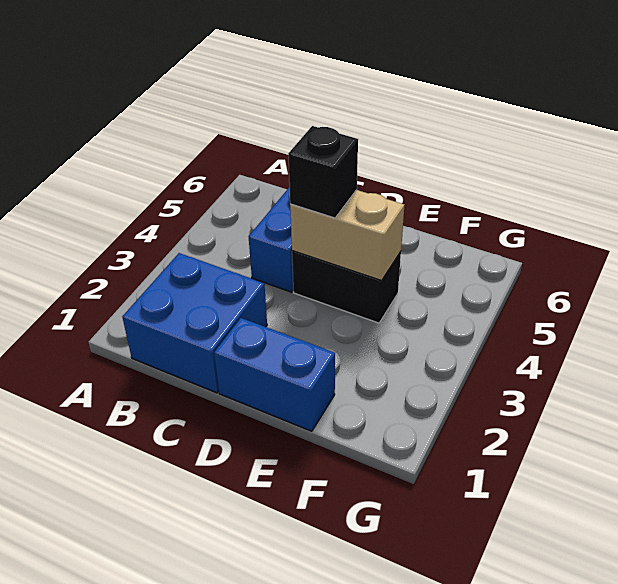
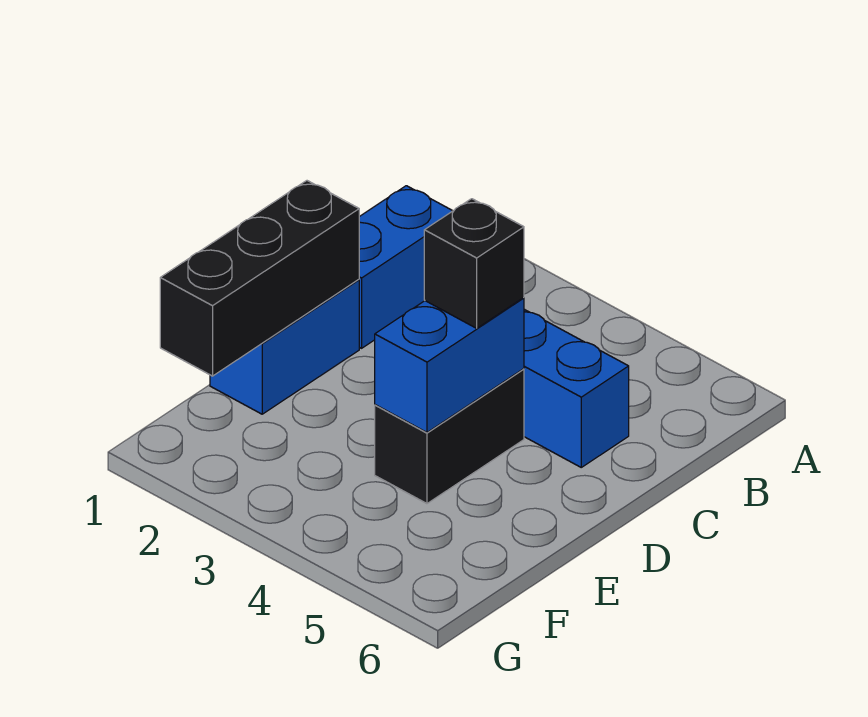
blue brick B1:C2 level 1 -> blue brick B1:C1 level 1
none -> black brick D1:F1 level 2
tan brick D4:E4 level 2 -> blue brick D4:E4 level 2

